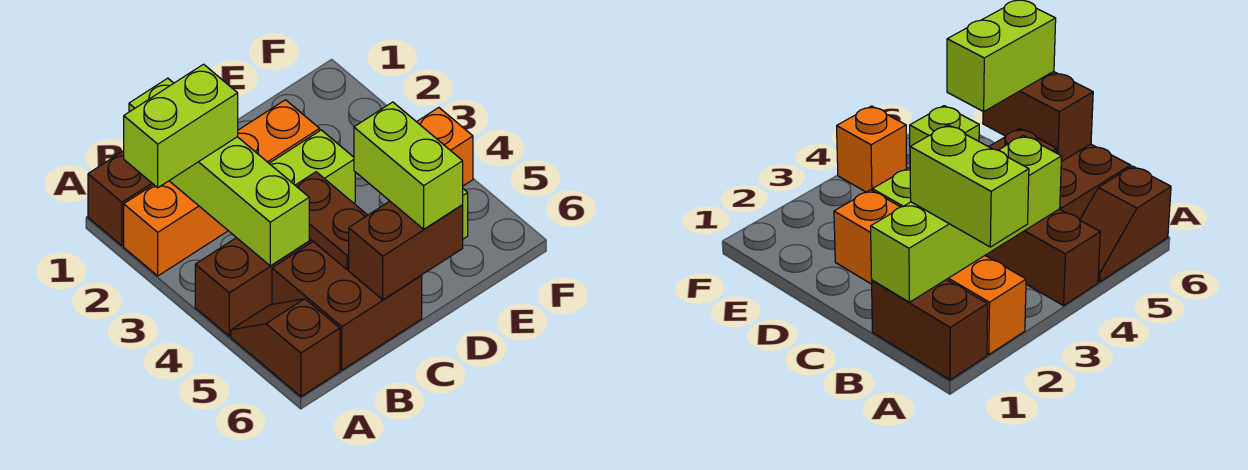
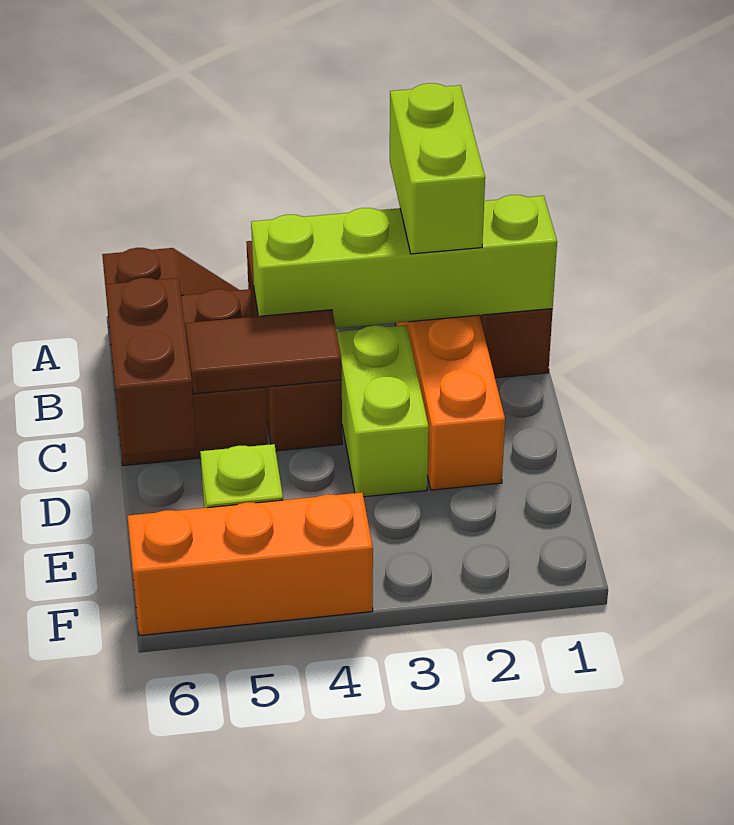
brown plate C4:C5 level 2 -> brown tile C4:C5 level 2
lime brick D5:D6 level 3 -> none
orange brick F4 level 1 -> orange brick F4:F6 level 1

